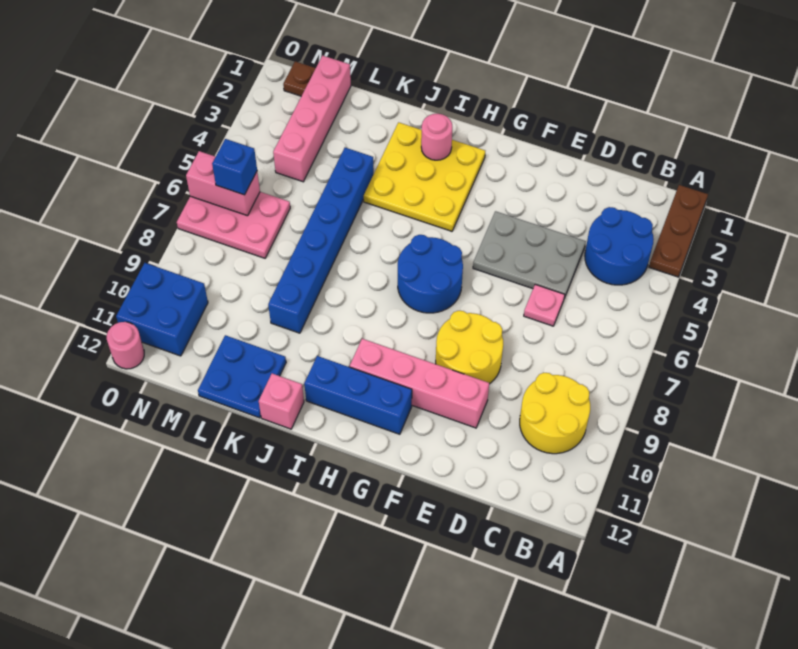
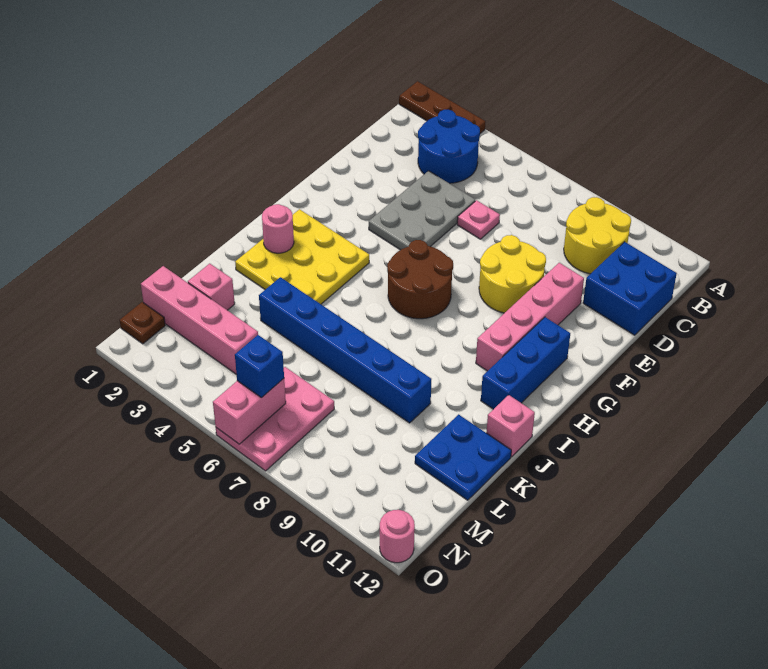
blue round brick G6:H7 level 1 -> brown round brick G6:H7 level 1
none -> pink brick L2 level 1
blue brick N10:O11 level 1 -> blue brick C11:D12 level 1

